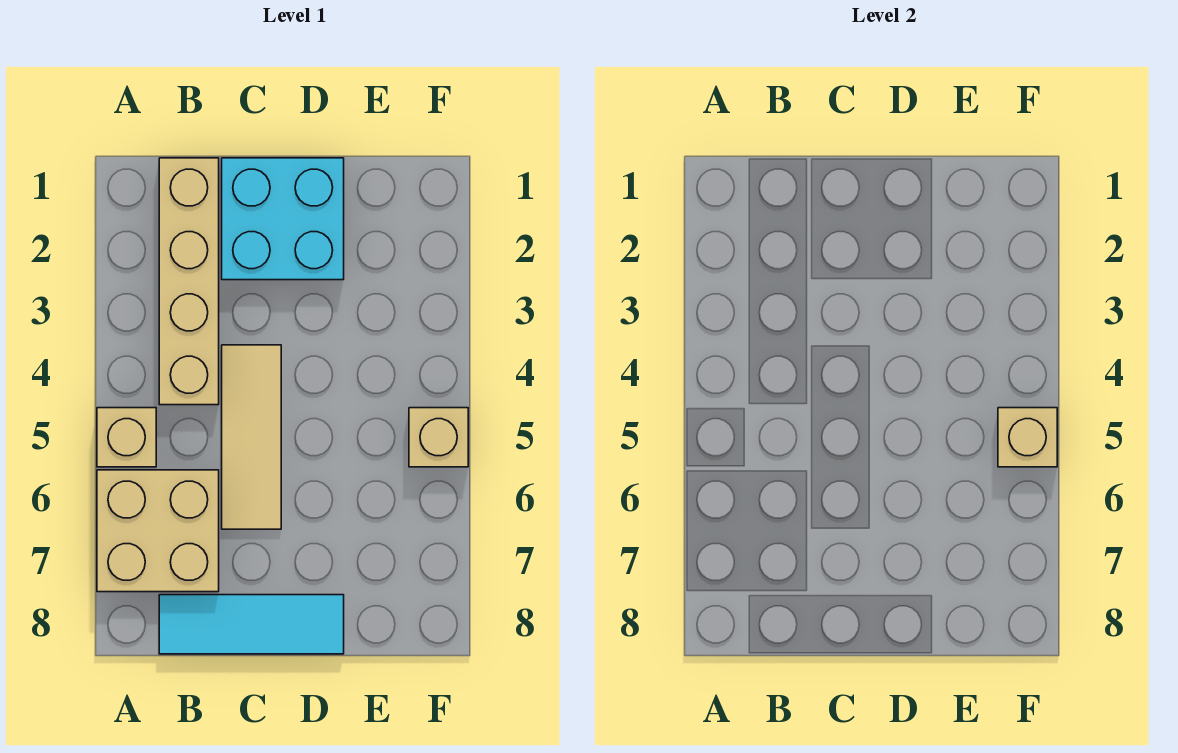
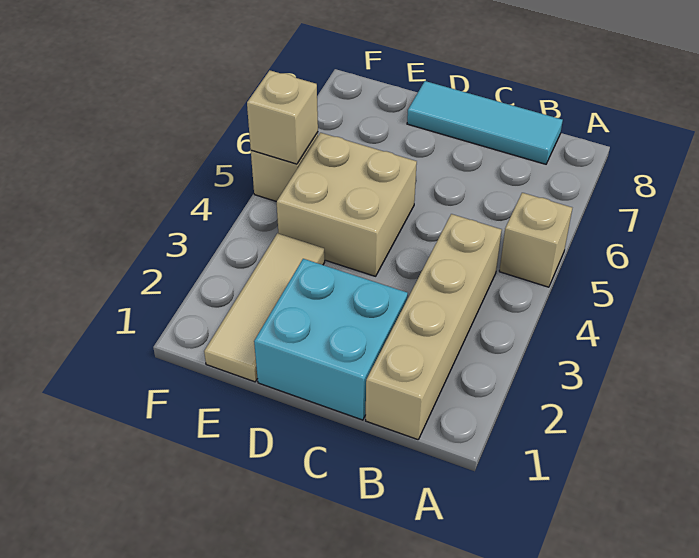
tan brick A6:B7 level 1 -> tan brick D4:E5 level 1
tan tile C4:C6 level 1 -> tan tile E1:E3 level 1

